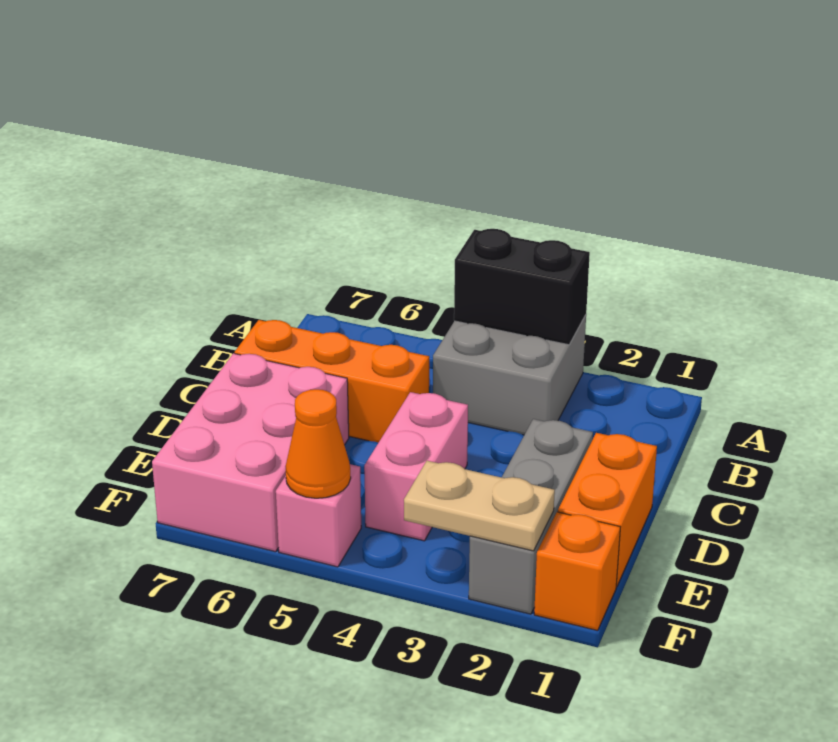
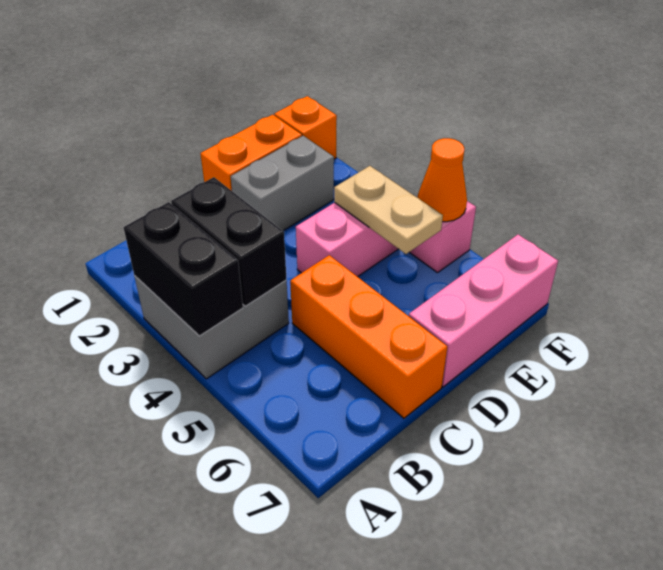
none -> black brick B3:B4 level 2
grey brick D2:F2 level 1 -> grey brick D2:E2 level 1
pink brick D6:F7 level 1 -> pink brick D7:F7 level 1
tan plate F2:F3 level 2 -> tan plate E4:E5 level 2

